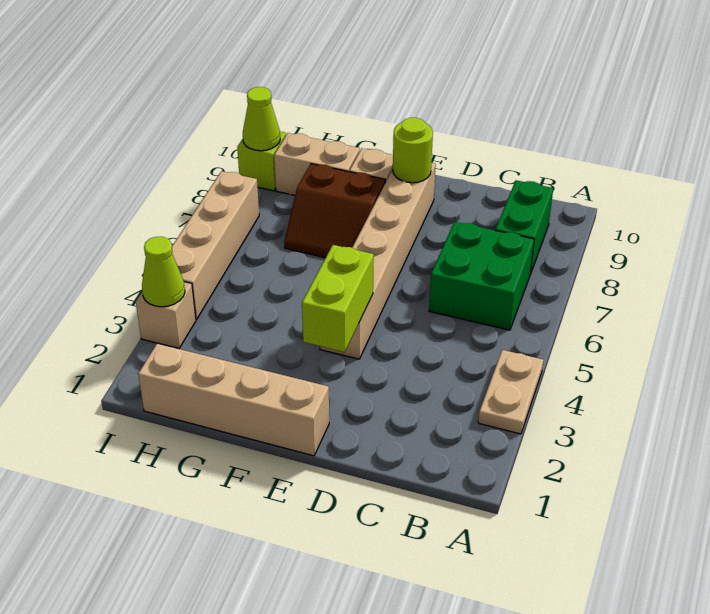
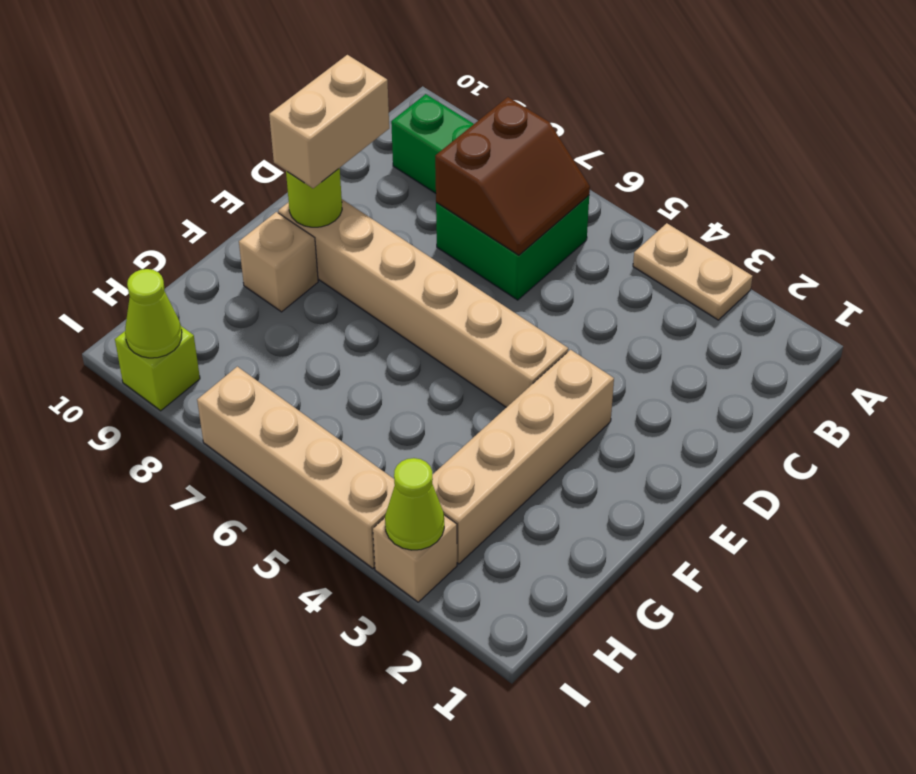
tan brick E1:H1 level 1 -> tan brick E3:H3 level 1
lime brick E3:E4 level 2 -> none
brown slope F7:G8 level 1 top 8 -> brown slope B6:C7 level 2 top 7
tan brick G9:H9 level 1 -> tan brick D9:E9 level 3

